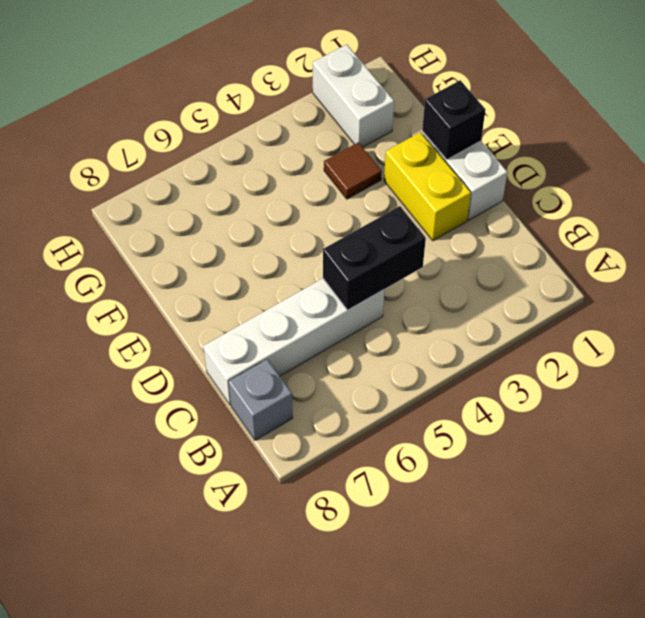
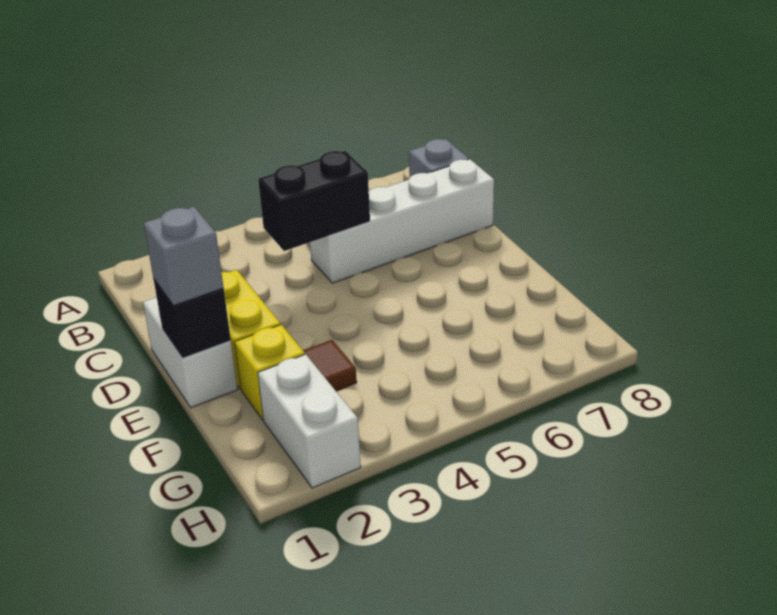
none -> grey brick E1 level 3
none -> yellow brick F2 level 1

